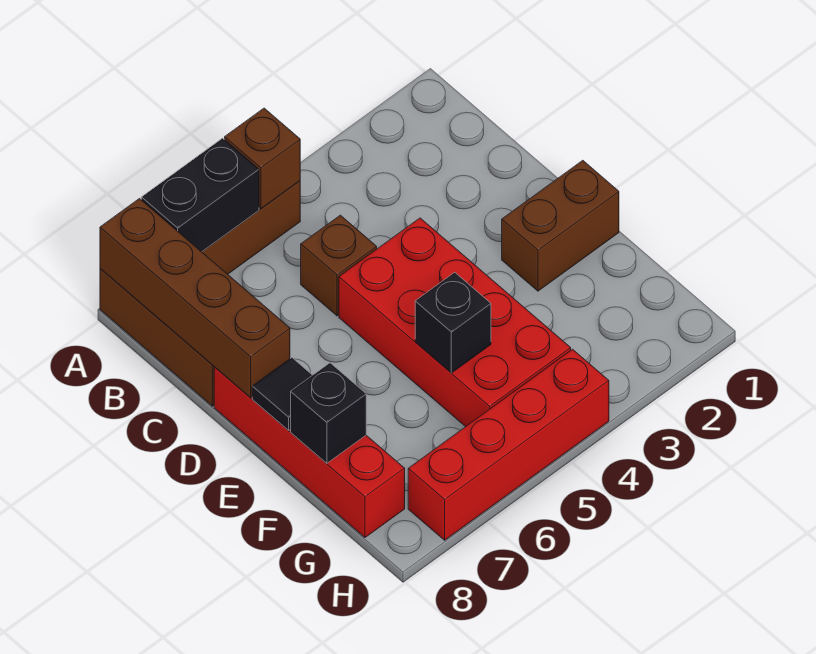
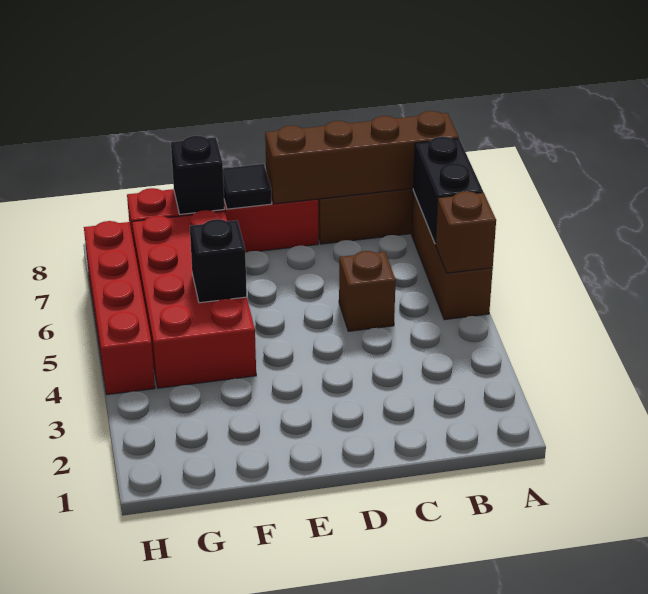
red brick D4:G5 level 1 -> red brick F4:G7 level 1
brown brick E1:E2 level 1 -> none

